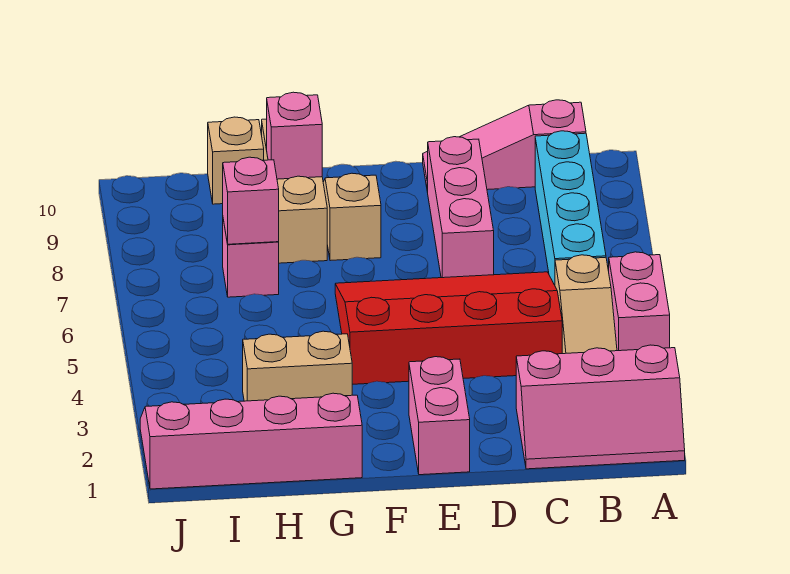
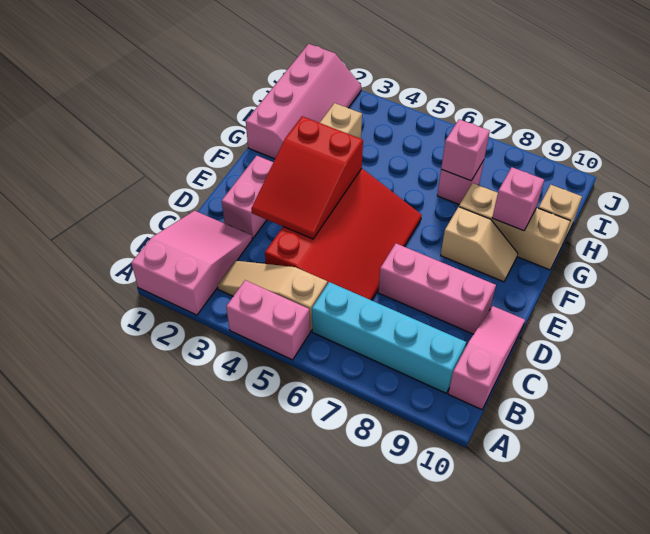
pink slope A1:C2 level 1 top 2 -> pink slope A1:C2 level 1 top A
none -> red slope D3:F4 level 2 top F
pink brick E1:E2 level 1 -> pink brick D2:E2 level 1

